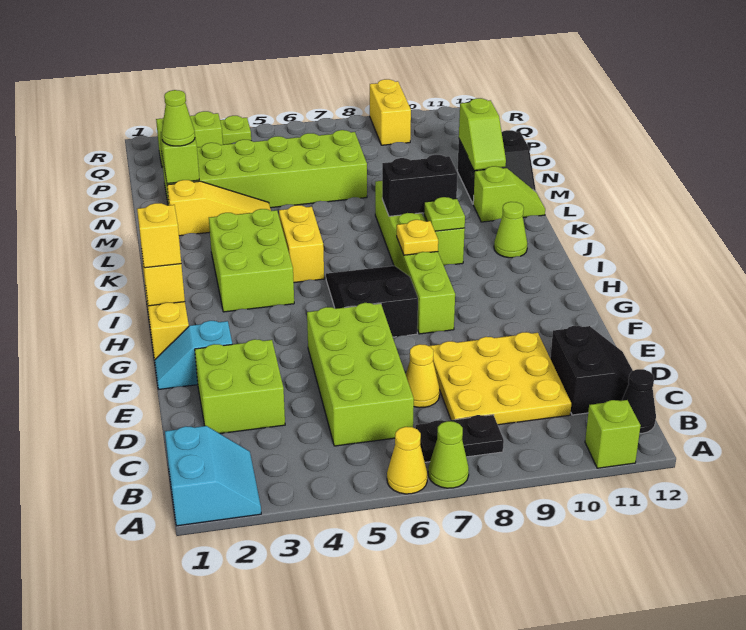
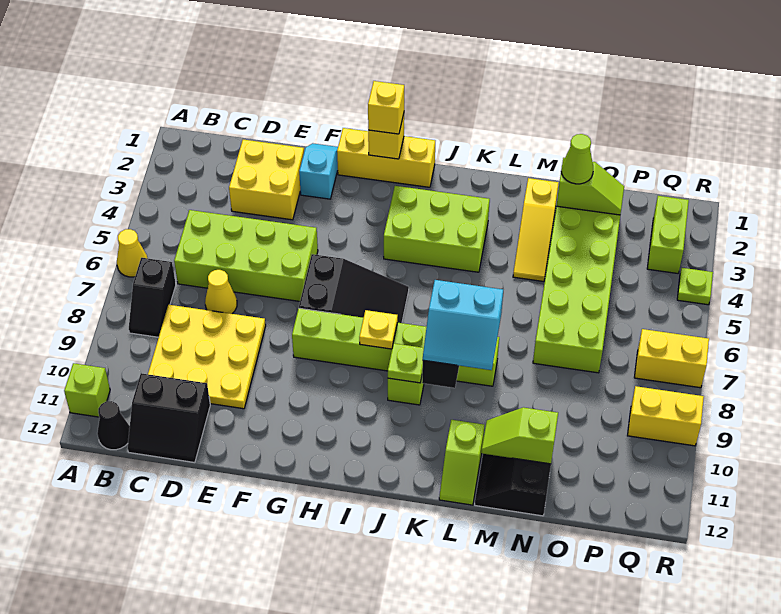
cyan slope A1:B2 level 1 top 1 -> cyan slope K8:L9 level 3 top 8
lime cone A7 level 1 -> none
black plate B7:B8 level 1 -> black slope B7:B8 level 1 top 7
lime brick D2:E3 level 1 -> yellow brick D2:E3 level 1
yellow brick J5:K5 level 1 -> yellow brick Q7:R7 level 1
lime cone J11 level 1 -> none

